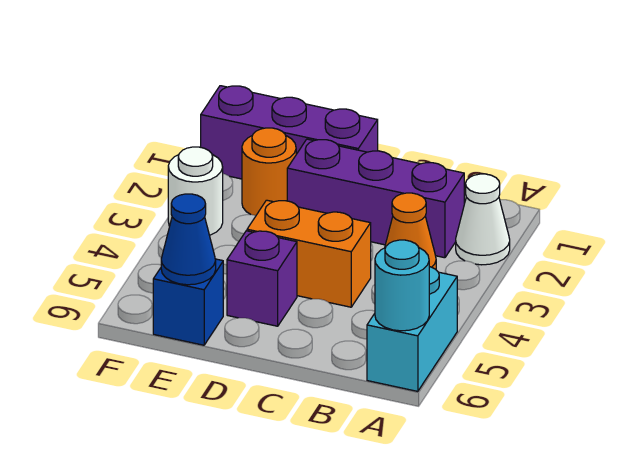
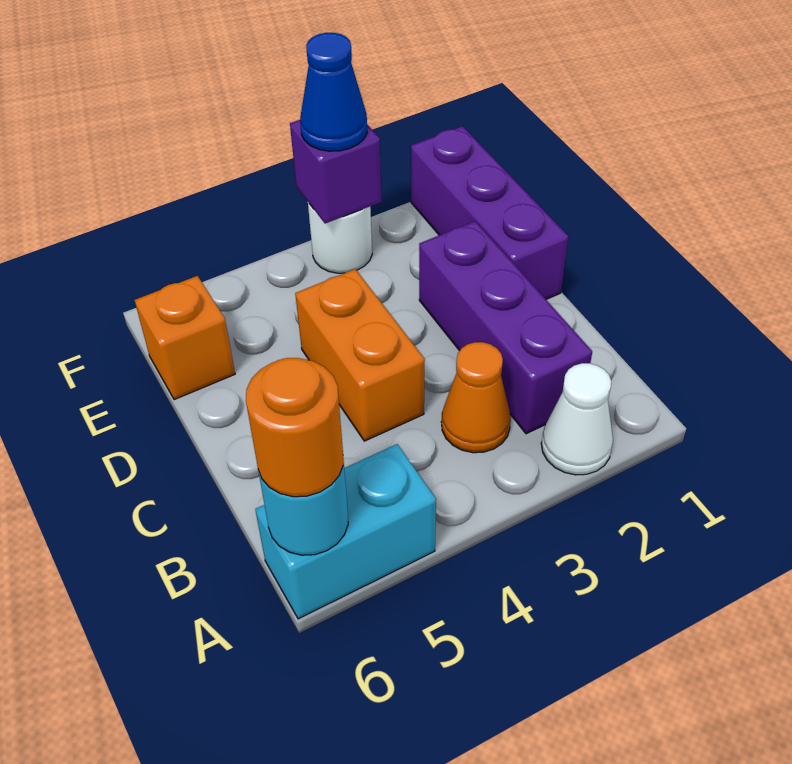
purple brick D5 level 1 -> purple brick F3 level 2
orange round brick E2 level 1 -> orange round brick A6 level 3
blue brick E6 level 1 -> orange brick E6 level 1
blue cone E6 level 2 -> blue cone F3 level 3

